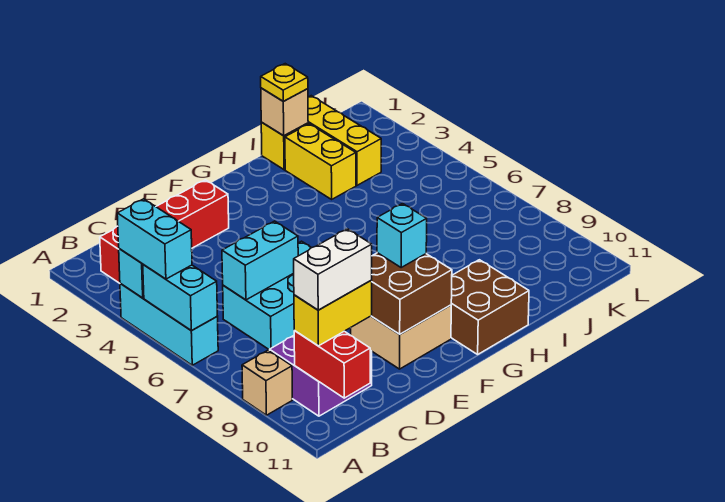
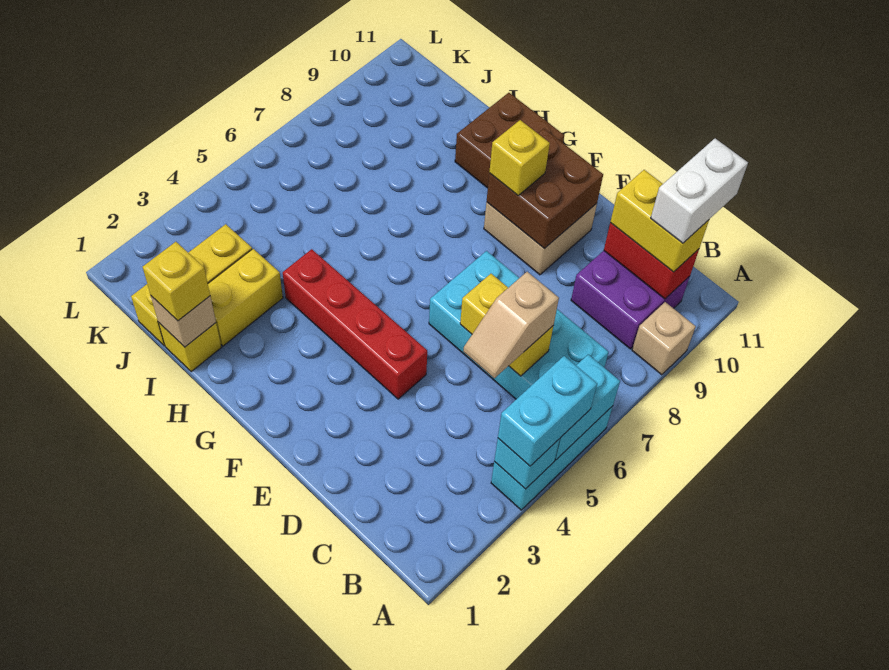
red brick B2:E2 level 1 -> red brick E4:H4 level 1
red brick B10:B11 level 2 -> red brick B10:C10 level 2
white brick B10:C10 level 4 -> white brick B10:B11 level 4
none -> tan slope C5:C6 level 3 top 6
cyan brick C6:E7 level 1 -> cyan brick B6:E7 level 1
cyan brick C6:D6 level 2 -> yellow brick C6:D6 level 2
cyan brick F9 level 3 -> yellow brick F9 level 3
yellow plate I1 level 3 -> yellow brick I1 level 3

